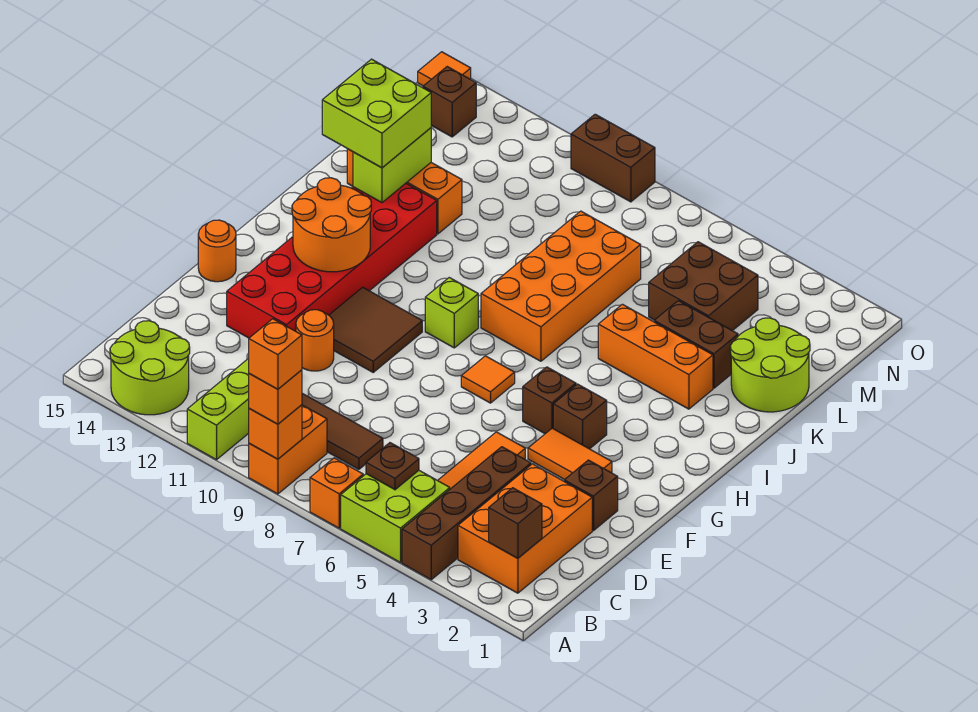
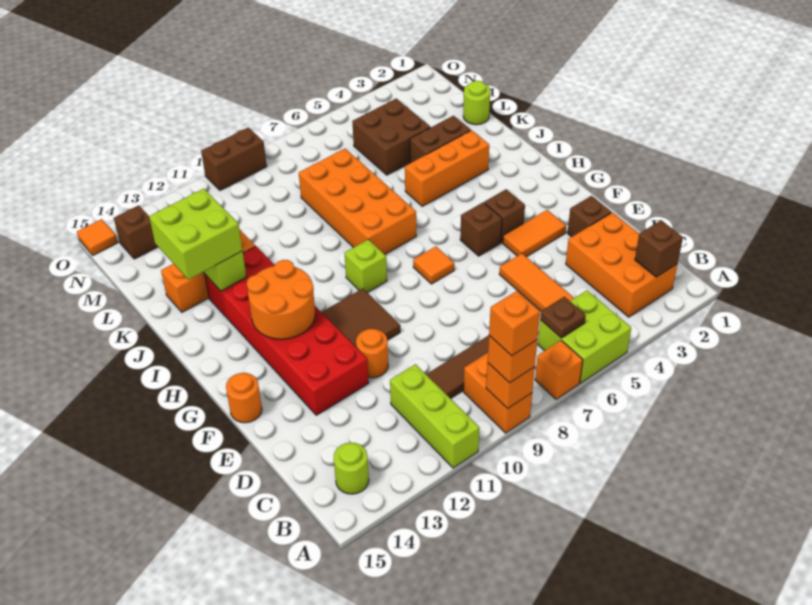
brown brick A4:D4 level 1 -> none
lime round brick A13:B14 level 1 -> lime round brick B14 level 1
lime round brick K1:L2 level 1 -> lime round brick L1 level 1

